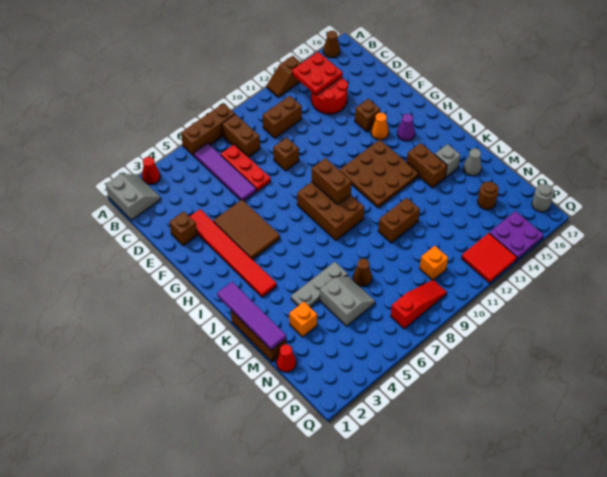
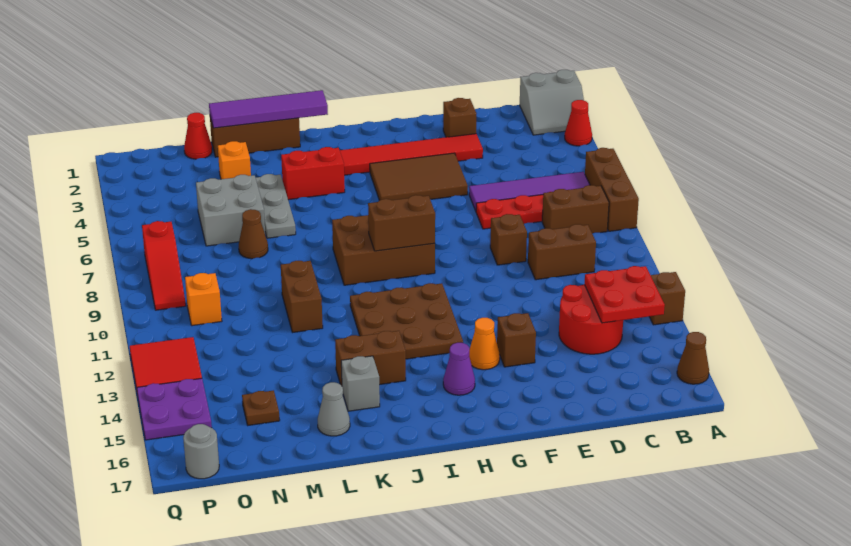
brown brick C10:C11 level 1 -> brown brick C10:D10 level 1
none -> red brick J4:K4 level 1
grey slope M5:N6 level 1 top 5 -> grey brick M5:N6 level 1
brown round brick N15 level 1 -> brown plate N15 level 1

